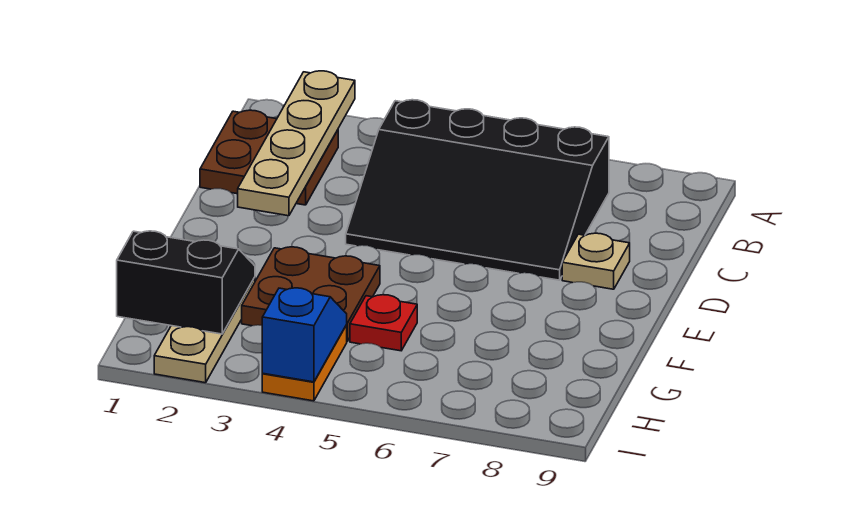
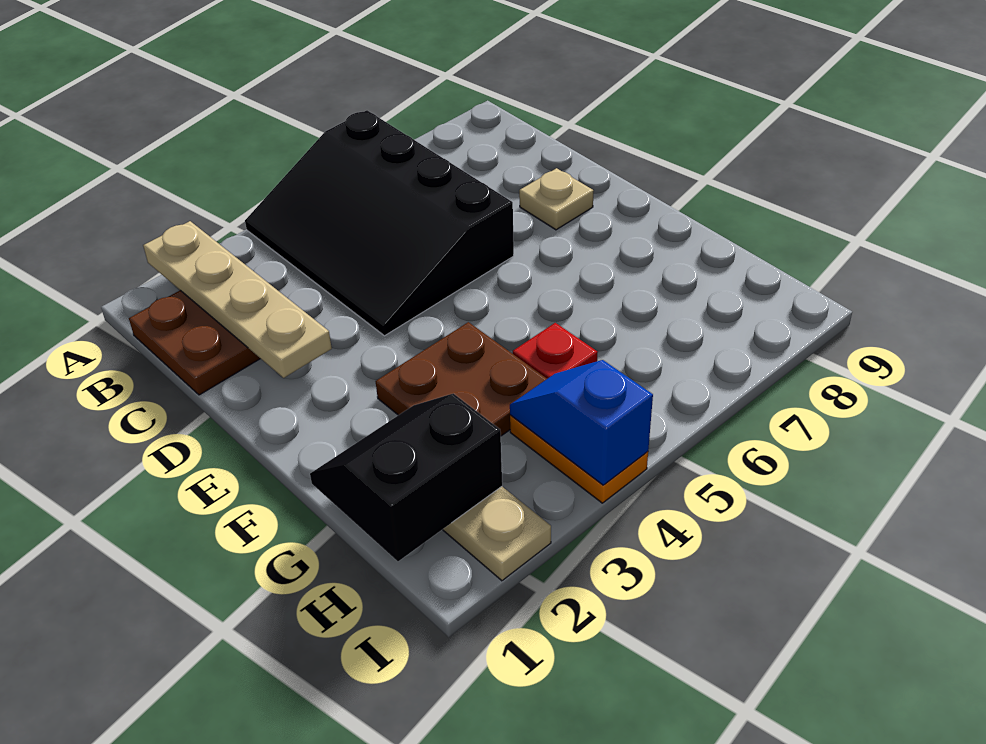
black slope B4:D7 level 1 top B -> black slope A4:D6 level 1 top 6

